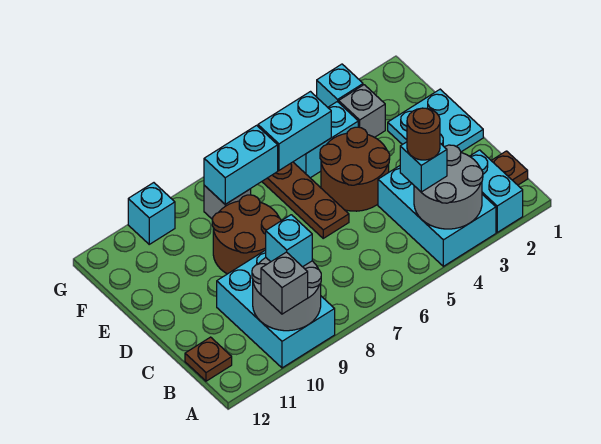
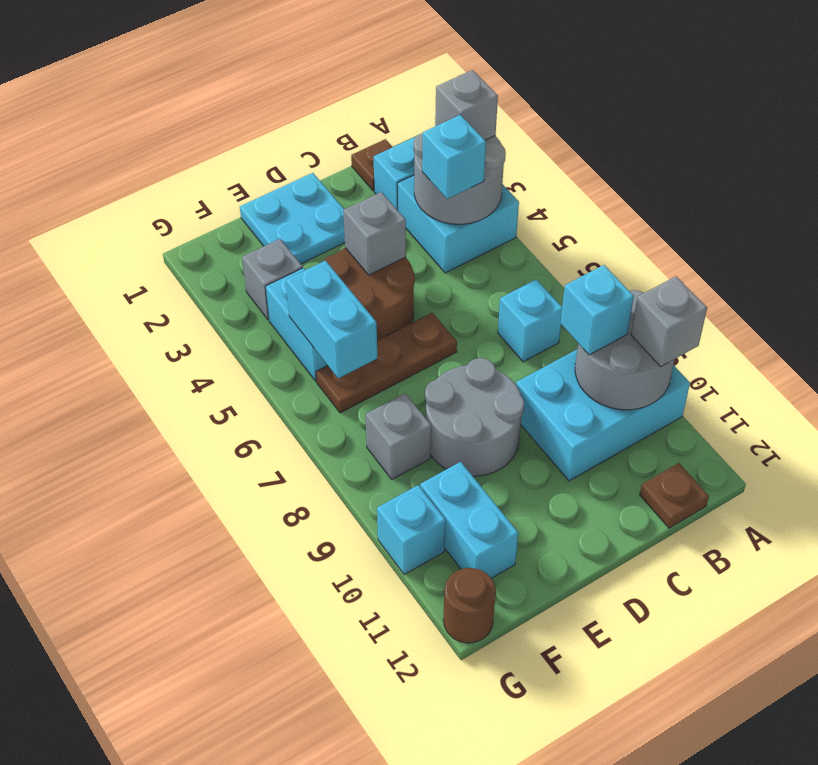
cyan brick A3:C4 level 1 -> cyan brick A3:B4 level 1
none -> grey brick A3 level 3
brown round brick B4 level 4 -> brown round brick G12 level 1
none -> grey brick D4 level 2
brown round brick D8:E9 level 1 -> grey round brick D8:E9 level 1
cyan brick F7:F8 level 2 -> cyan brick F10:F11 level 1
cyan brick G3 level 1 -> cyan brick B7 level 1

